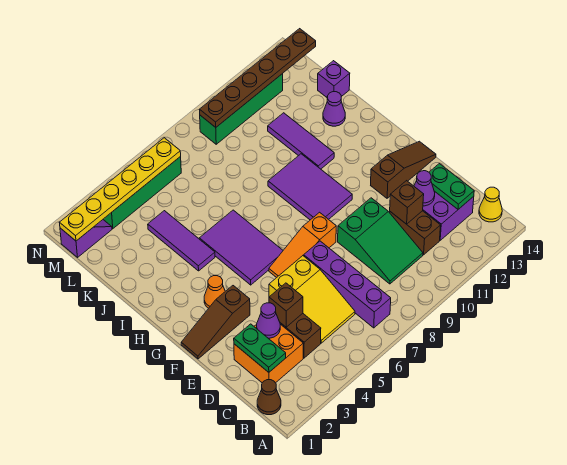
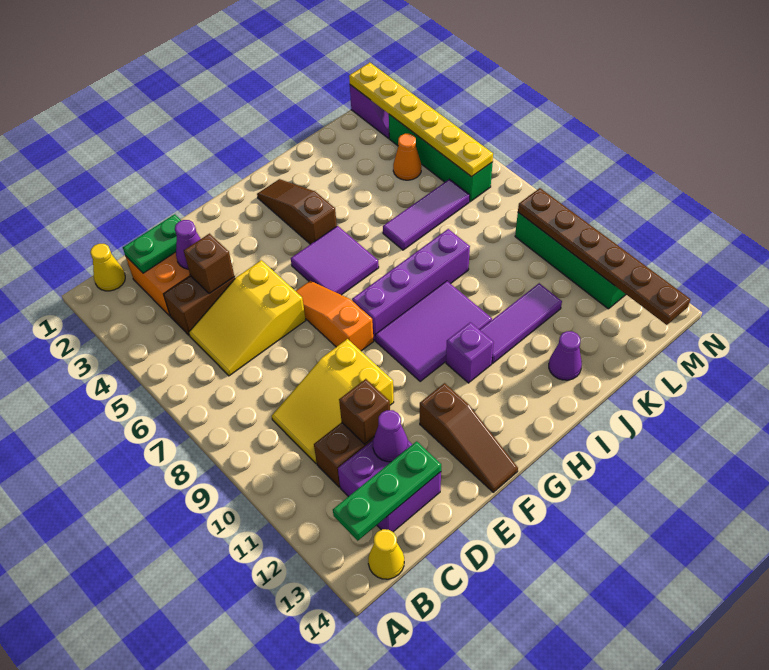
brown cone B1 level 1 -> yellow cone B1 level 1
purple brick B7:E7 level 1 -> purple brick G8:J8 level 1
green slope C9:E10 level 1 top E -> yellow slope C9:E10 level 1 top E
green plate C13:D13 level 2 -> green plate B13:D13 level 2
brown slope F1:F3 level 1 top 3 -> brown slope H2:H4 level 1 top 4
orange cone G3 level 1 -> orange cone L4 level 1
purple tile G5:I6 level 1 -> purple tile G5:H6 level 1
purple tile I4:K4 level 1 -> purple tile J6:L6 level 1
purple brick K14 level 1 -> purple brick H11 level 1

